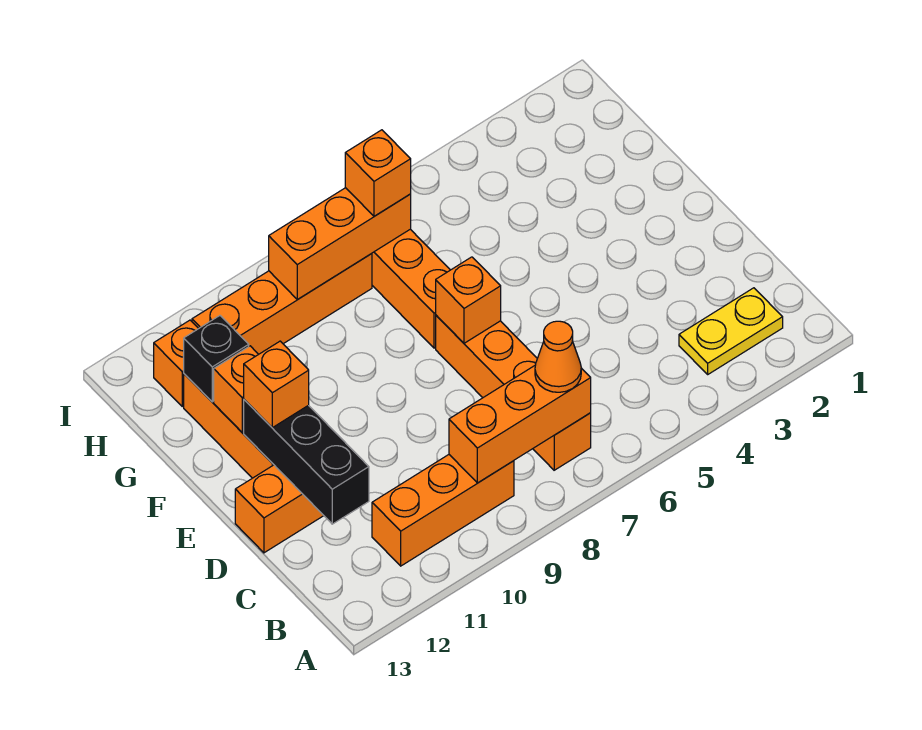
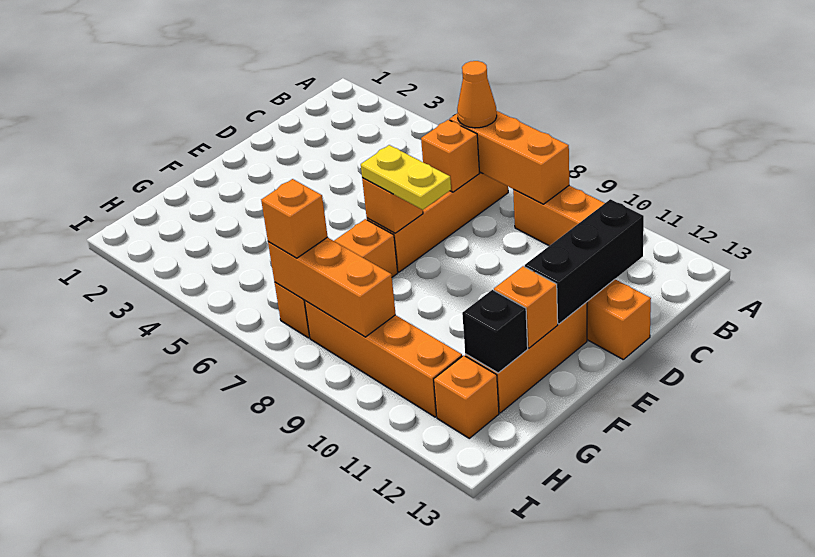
yellow plate B2:B3 level 1 -> yellow plate E7:E8 level 3
orange brick E12 level 3 -> orange brick C7 level 2

